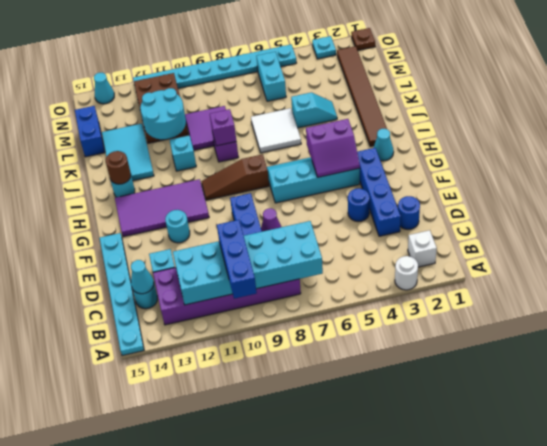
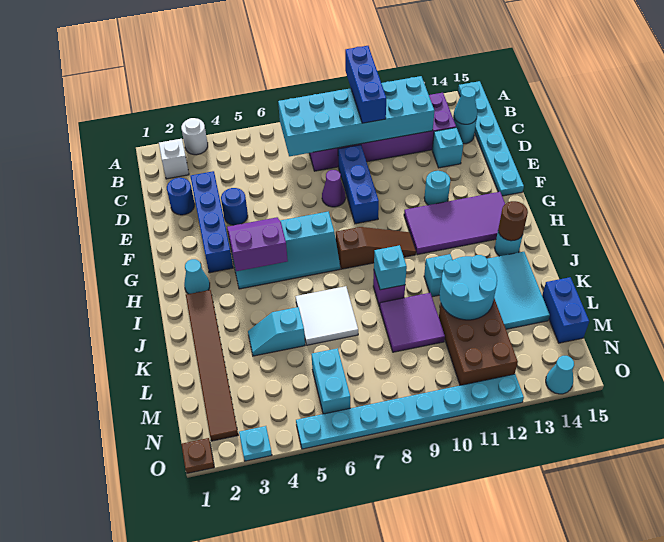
purple brick J9 level 2 -> cyan brick J9 level 2

